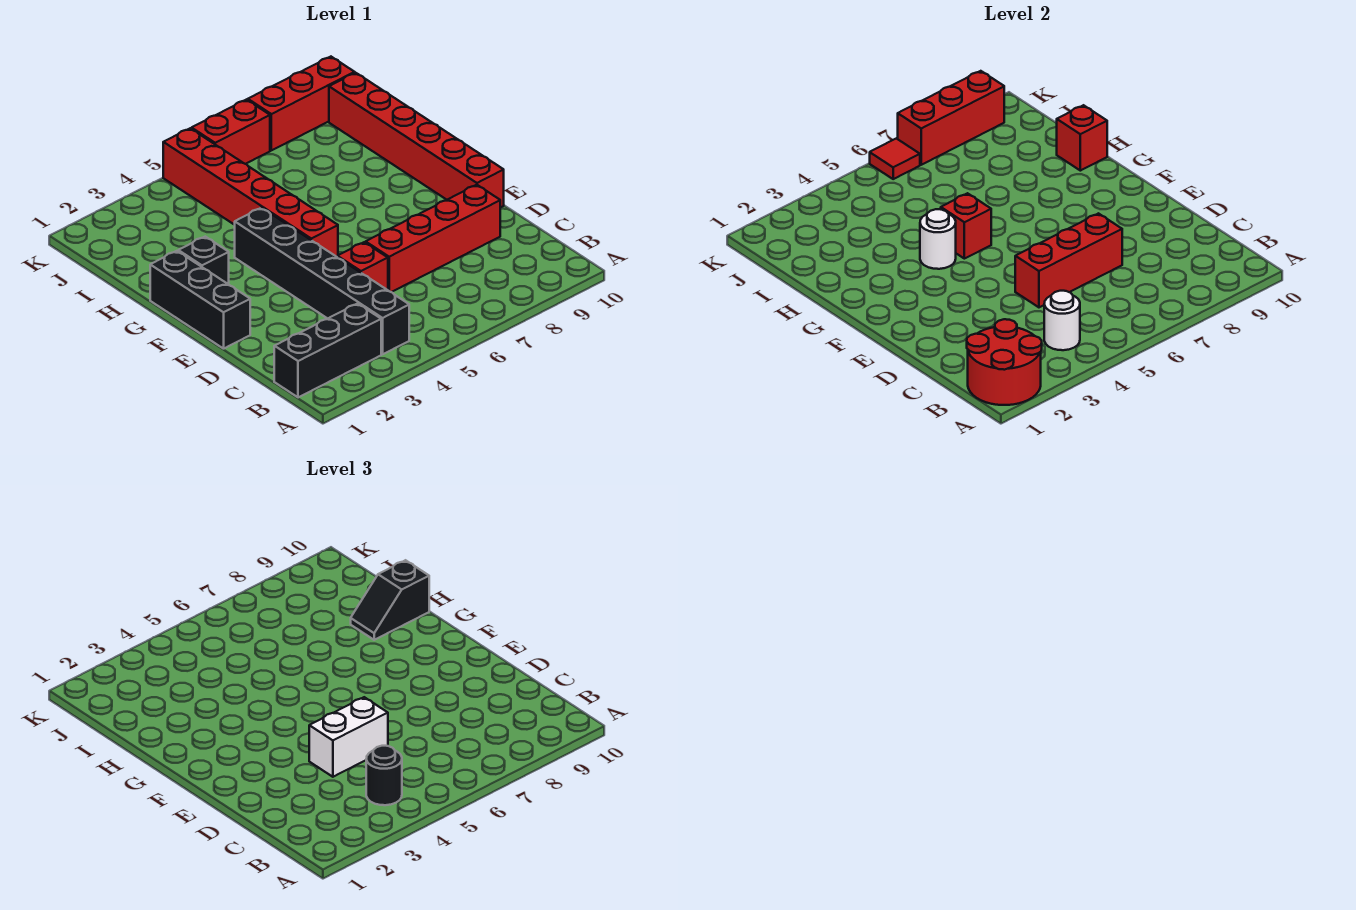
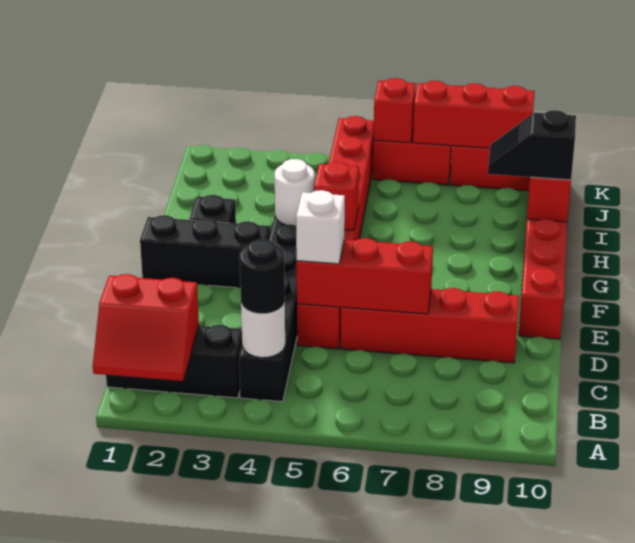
red round brick A1:B2 level 2 -> red slope A1:B2 level 2 top B
white brick D4:D5 level 3 -> white brick D5 level 3
black brick E1:G1 level 1 -> black brick F1:F3 level 1
red tile K6 level 2 -> red brick K6 level 2

